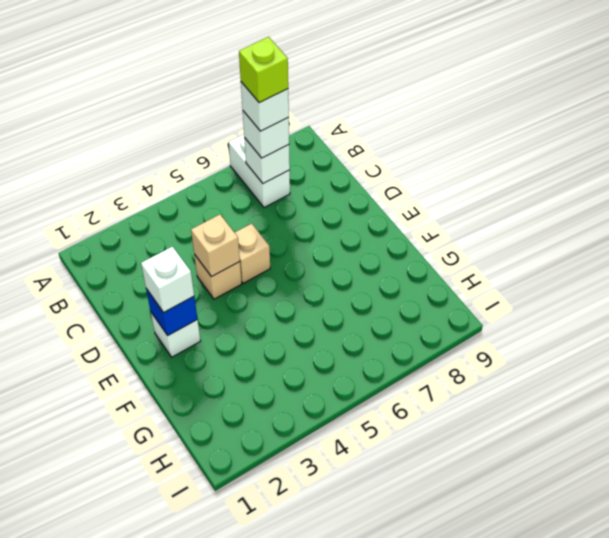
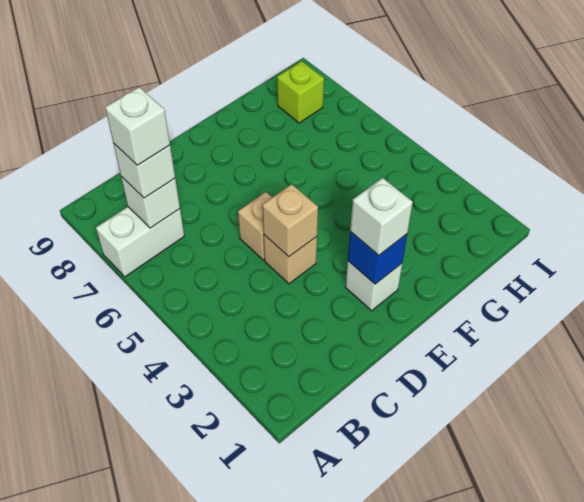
lime brick B7 level 5 -> lime brick H8 level 1

